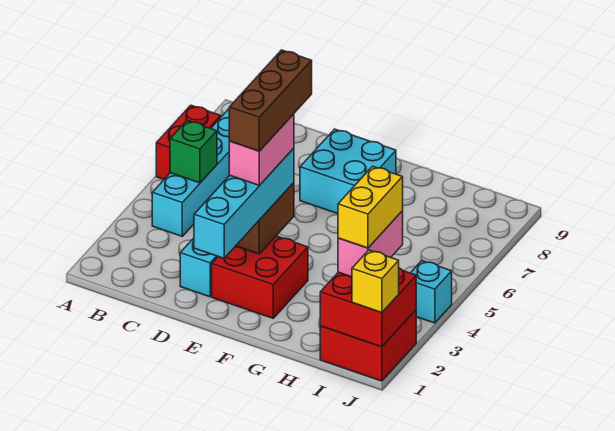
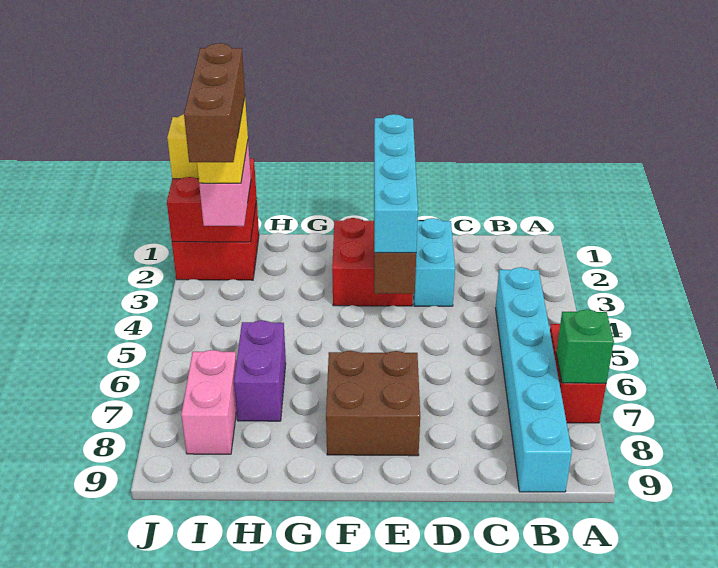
green brick B5 level 2 -> green brick A7 level 2
pink brick E3:E4 level 4 -> pink brick I7:I8 level 1
brown brick E3:E5 level 5 -> brown brick I2:I4 level 5
cyan brick E7:F8 level 1 -> brown brick E7:F8 level 1
none -> purple brick H6:H7 level 1
cyan brick J4 level 1 -> none

